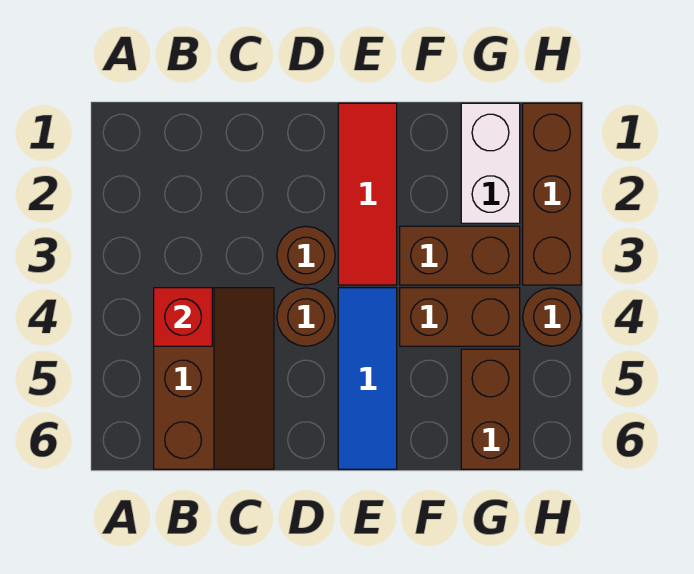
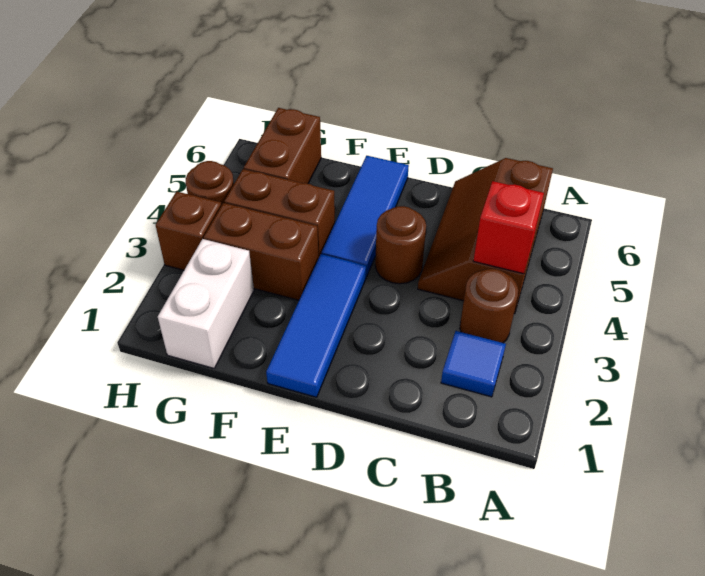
none -> blue tile B2 level 1
brown round brick D3 level 1 -> brown round brick B3 level 1
red tile E1:E3 level 1 -> blue tile E1:E3 level 1
brown brick H1:H3 level 1 -> brown brick H3 level 1

